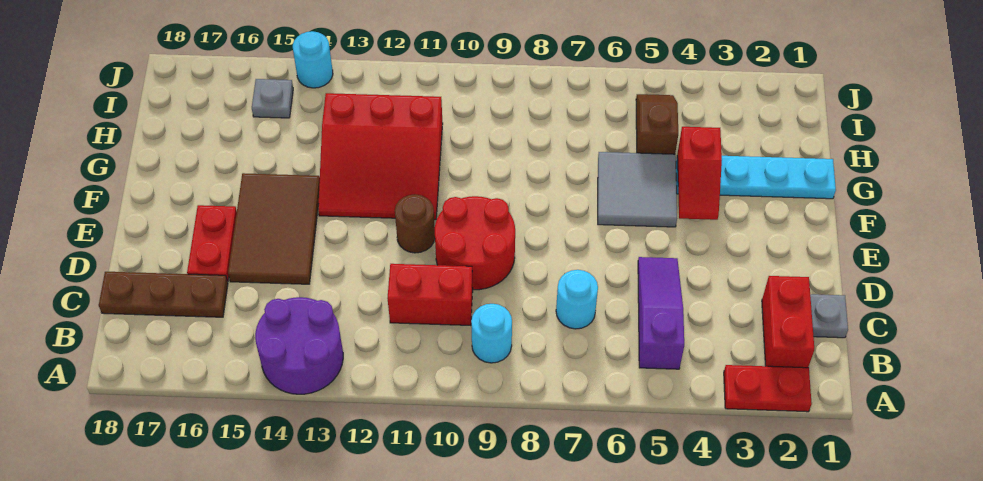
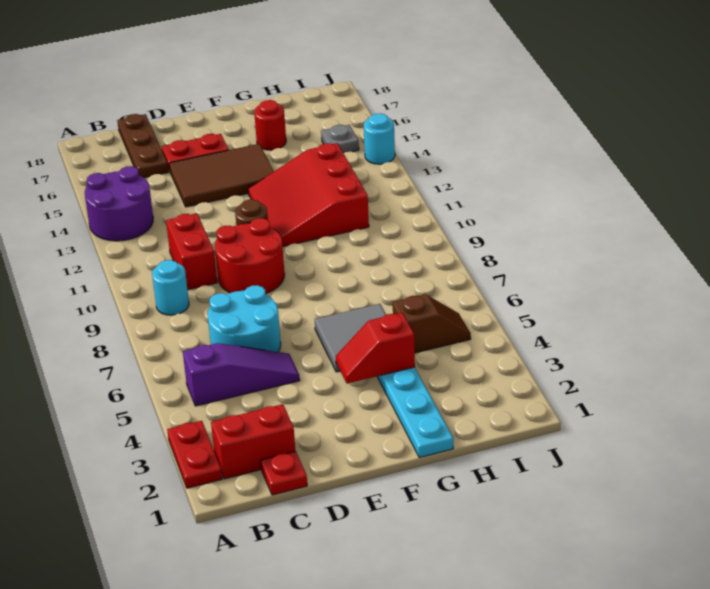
grey plate C1 level 1 -> red plate C1 level 1
cyan round brick C7 level 1 -> cyan round brick C6:D7 level 1
none -> red round brick G16 level 1

